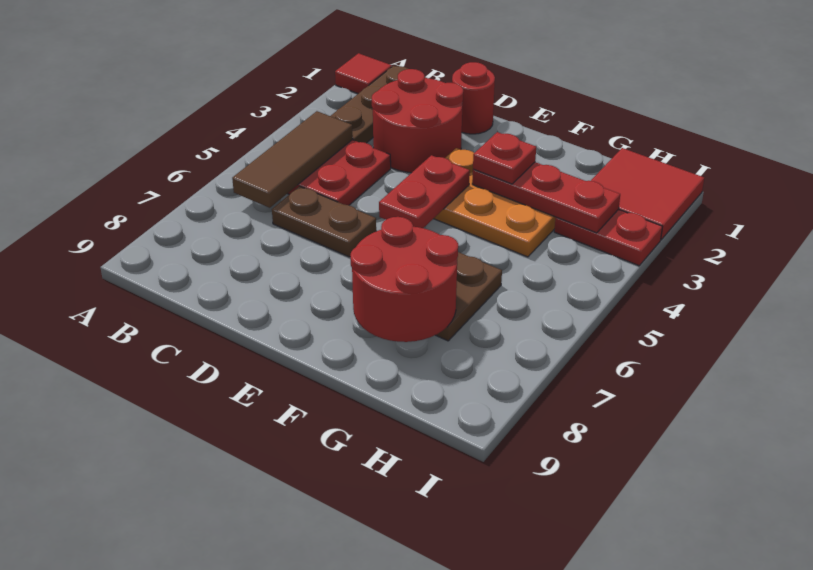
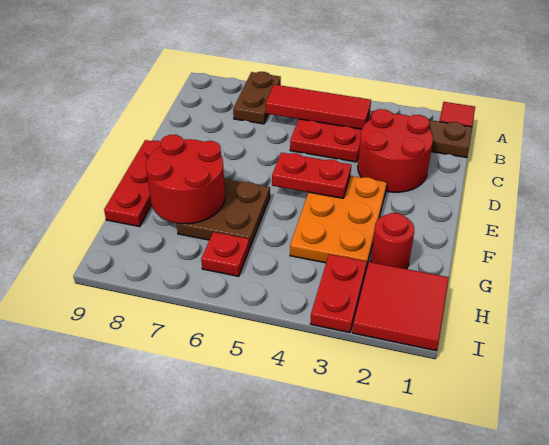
brown tile B4:B6 level 2 -> red tile B4:B6 level 2
brown plate C6:D6 level 1 -> brown plate A7:B7 level 1
red round brick D1 level 1 -> red round brick G2 level 1
red plate F3:H3 level 2 -> red plate E9:G9 level 1
red plate F3 level 3 -> red plate H6 level 1

